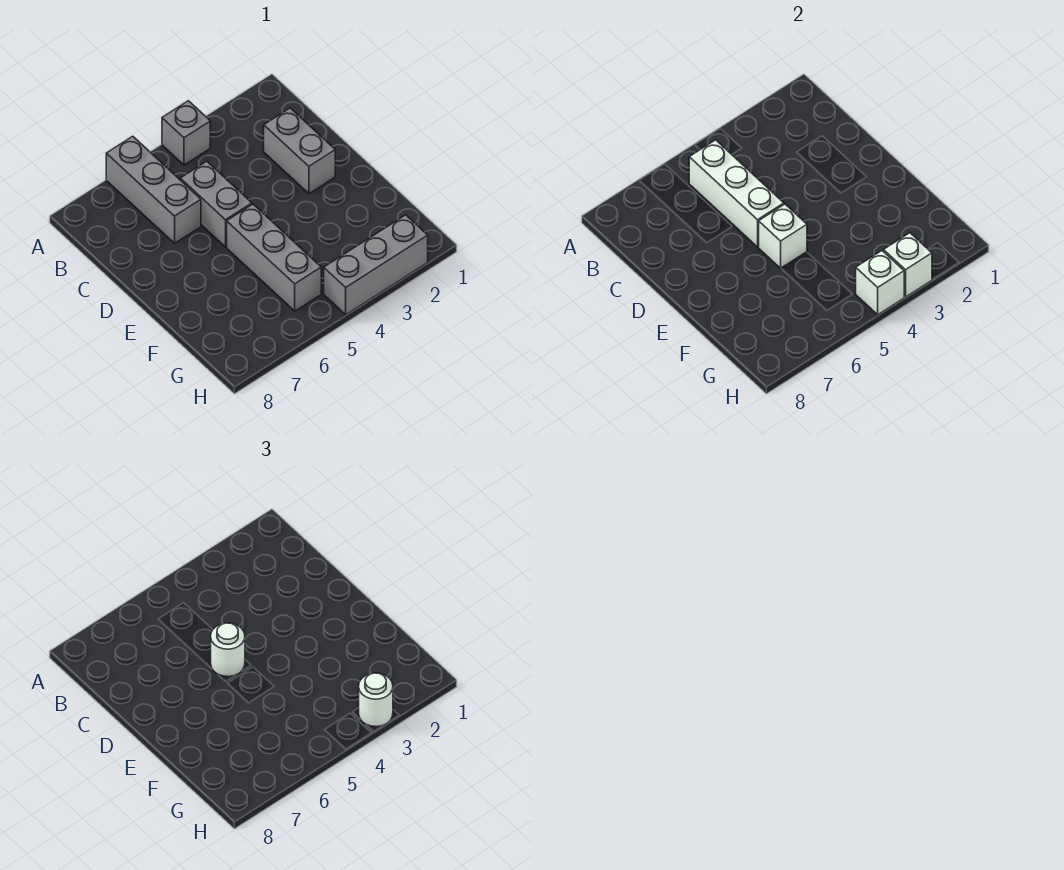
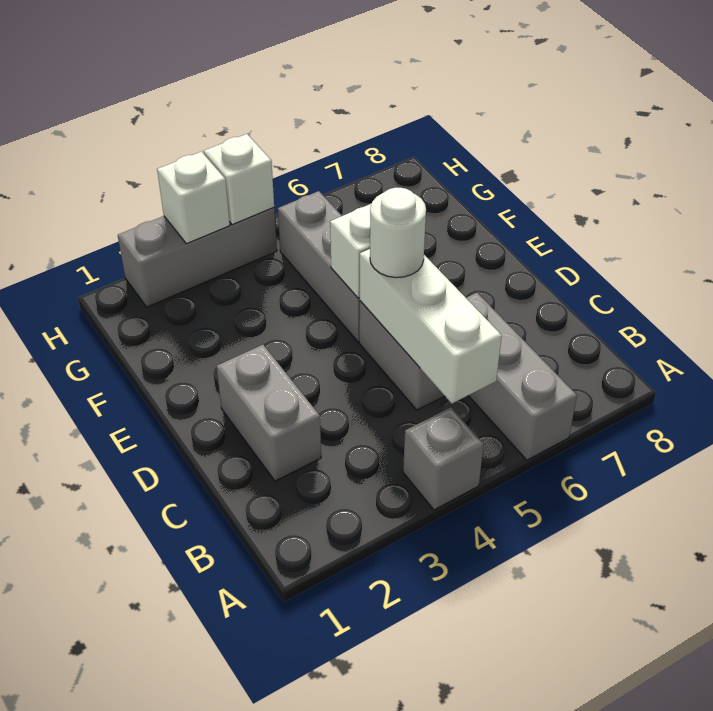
white round brick H3 level 3 -> none

